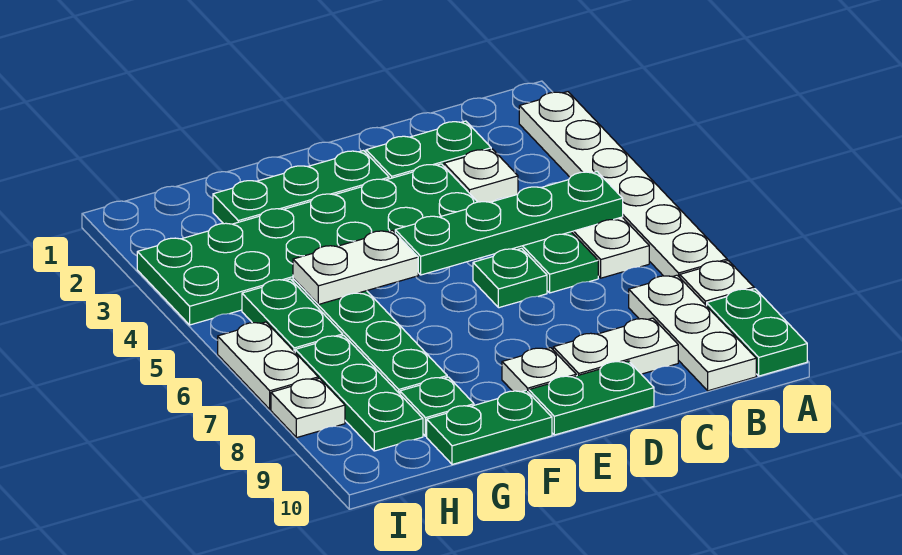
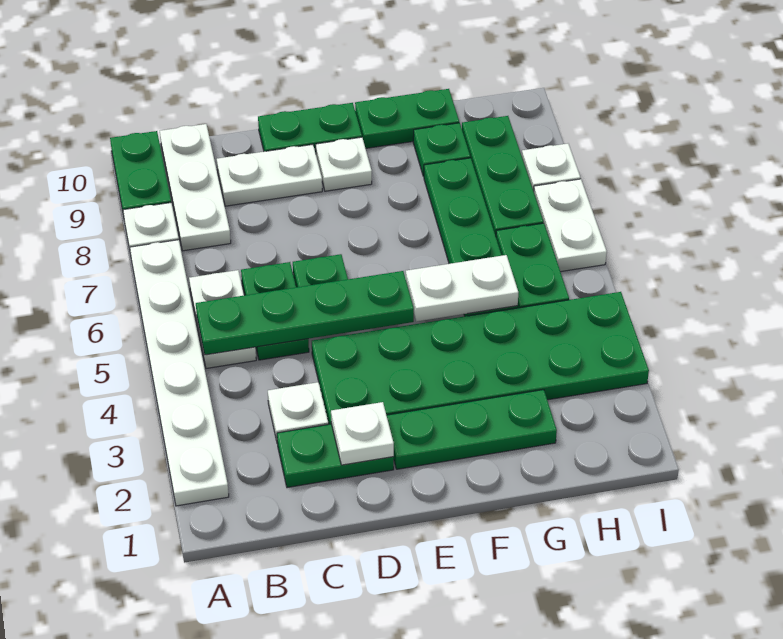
none -> white plate D2 level 2

